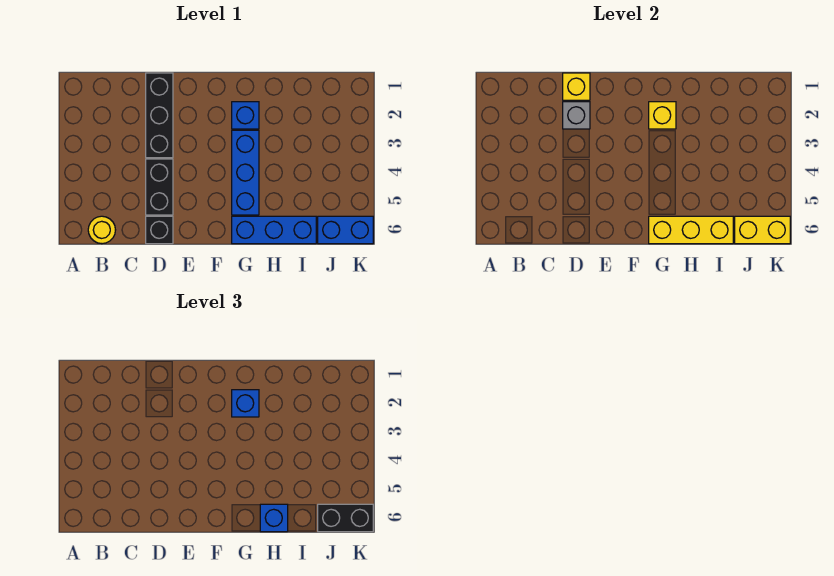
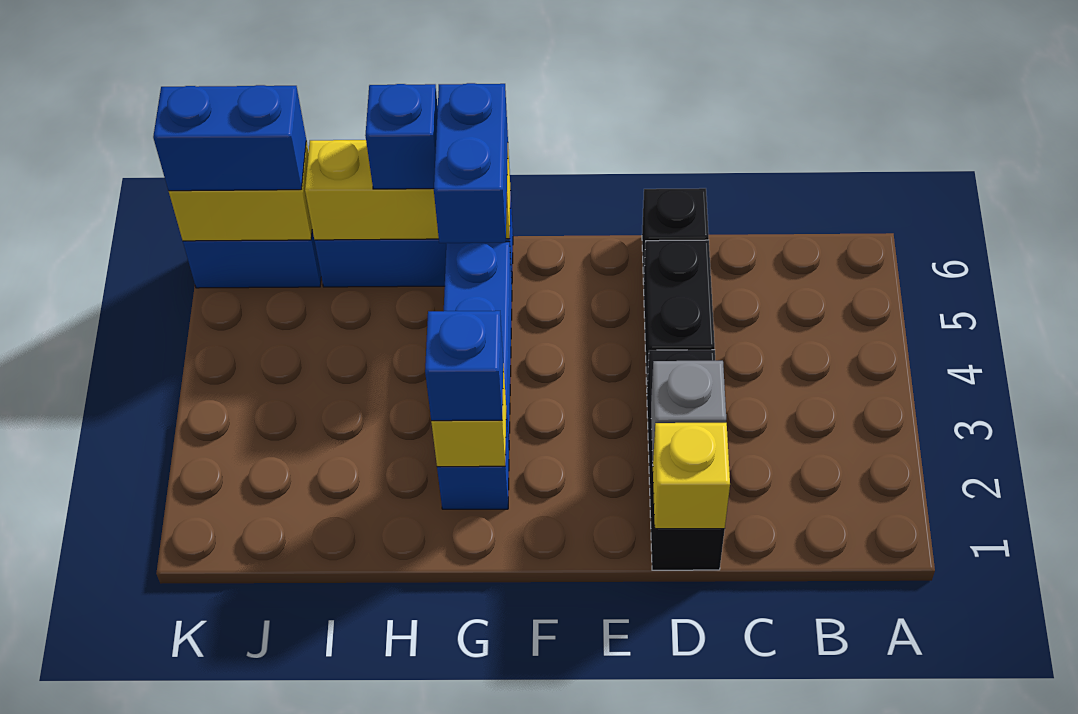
yellow round brick B6 level 1 -> none
none -> blue brick G5:G6 level 3
black brick J6:K6 level 3 -> blue brick J6:K6 level 3

